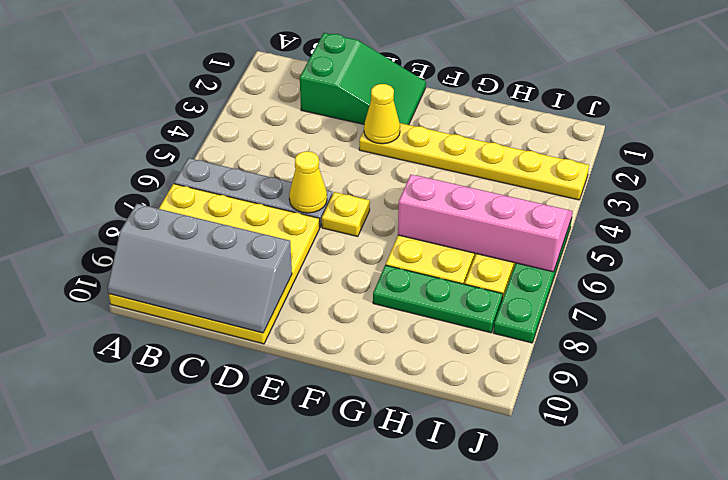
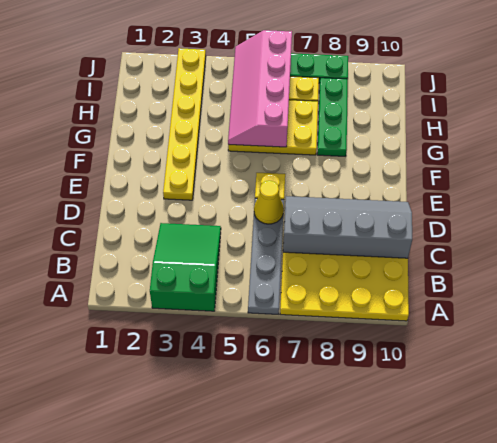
grey slope A9:D10 level 2 top 9 -> grey slope C7:D10 level 2 top C
green slope C1:E2 level 1 top C -> green slope A3:C4 level 1 top A
yellow cone E3 level 2 -> none

